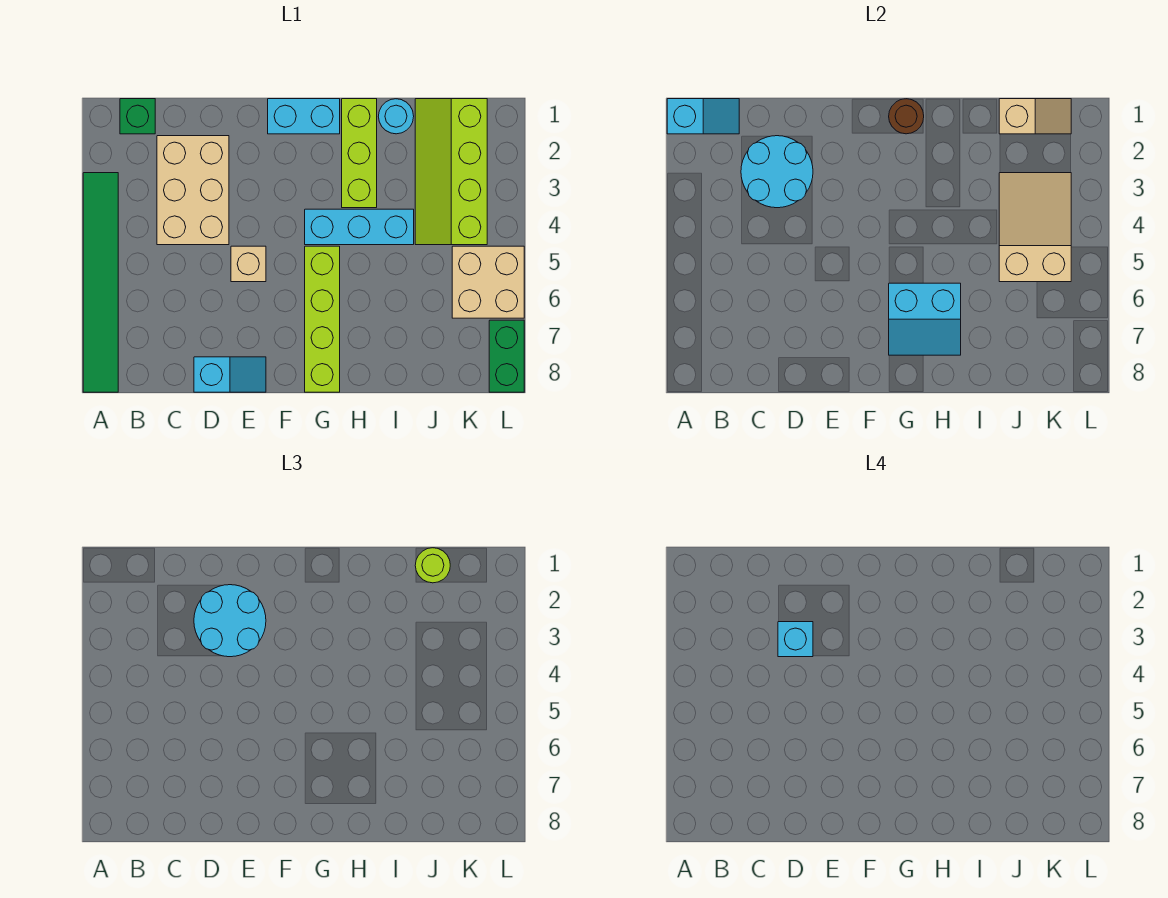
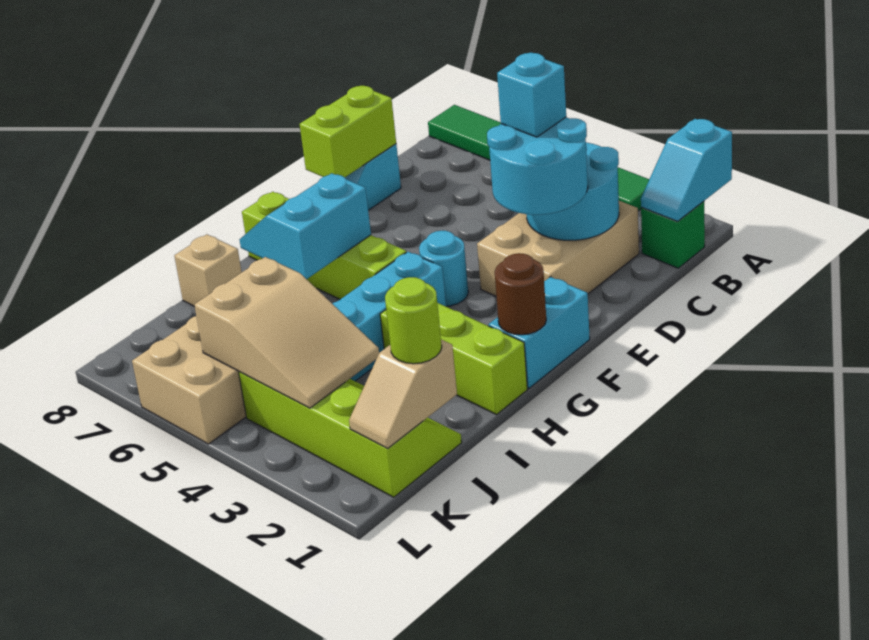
tan brick C2:D4 level 1 -> tan brick C2:E3 level 1
none -> lime brick D8:E8 level 2
tan brick E5 level 1 -> tan brick I8 level 1
cyan round brick I1 level 1 -> cyan round brick F4 level 1
green brick L7:L8 level 1 -> none

